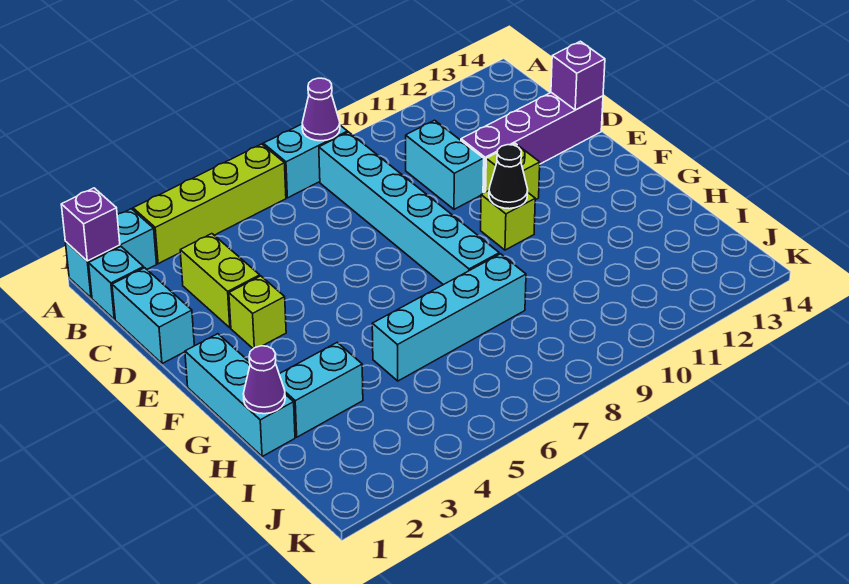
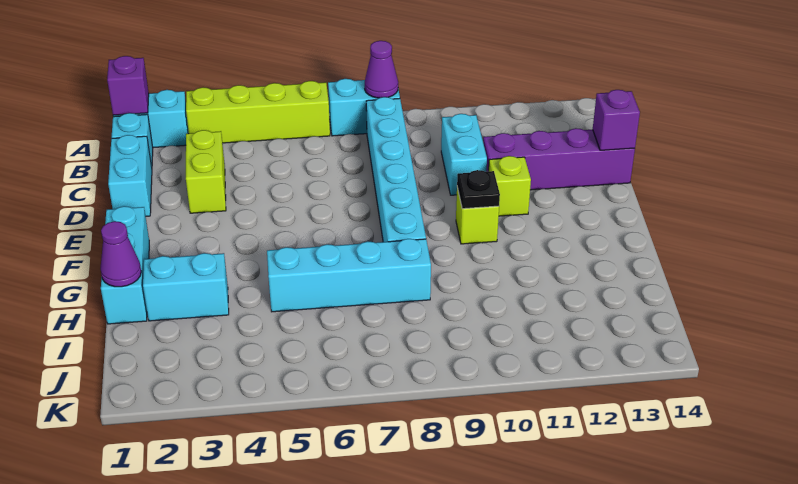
lime brick E3 level 1 -> none
black cone F10 level 2 -> black plate F10 level 2

